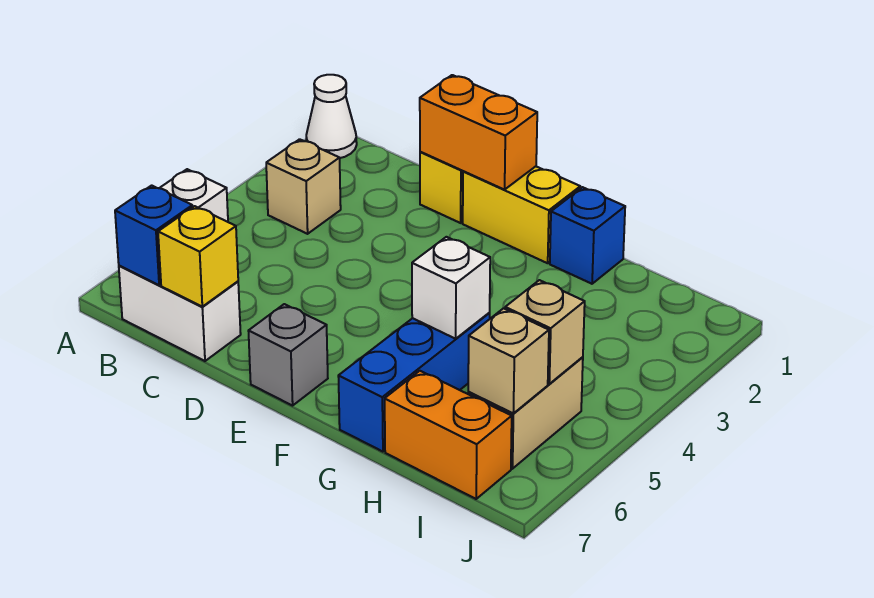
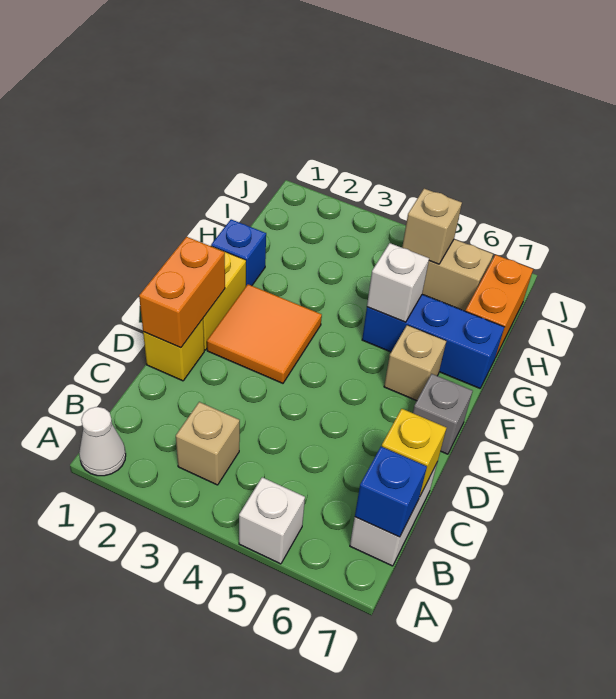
none -> orange tile E2:F3 level 1
tan brick I6 level 2 -> tan brick F6 level 1

